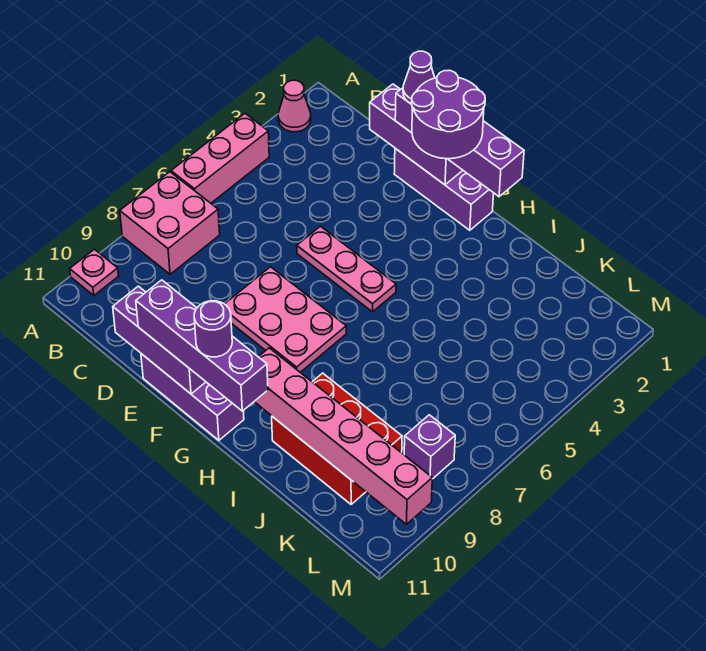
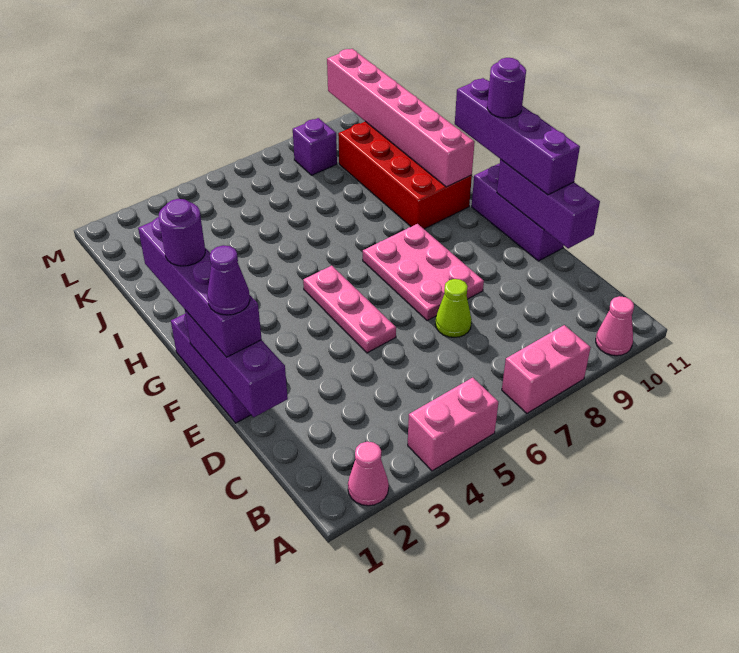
pink brick A4:A6 level 1 -> pink brick A4:A5 level 1
pink brick A7:B8 level 1 -> pink brick A7:A8 level 1
pink plate A10 level 1 -> pink cone A10 level 1
none -> lime cone D7 level 1
purple round brick F1:G2 level 4 -> purple round brick G1 level 4
red brick I9:K10 level 1 -> red brick H9:K10 level 1

